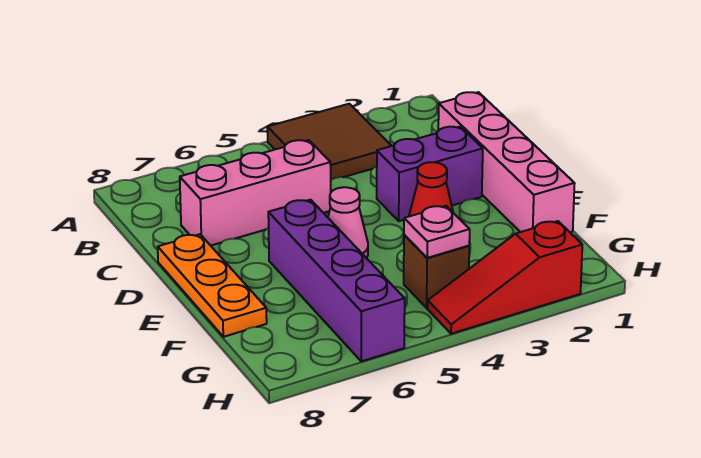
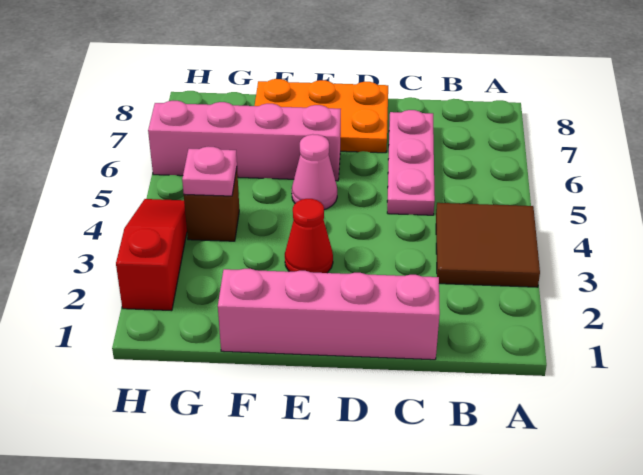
pink brick C5:C7 level 1 -> pink plate C5:C7 level 1
purple brick D2:D3 level 1 -> none
orange plate D8:F8 level 1 -> orange plate D7:F8 level 1
purple brick E6:H6 level 1 -> pink brick E6:H6 level 1

